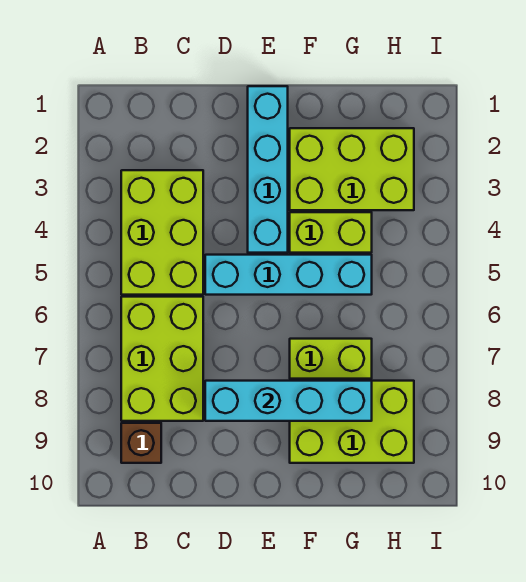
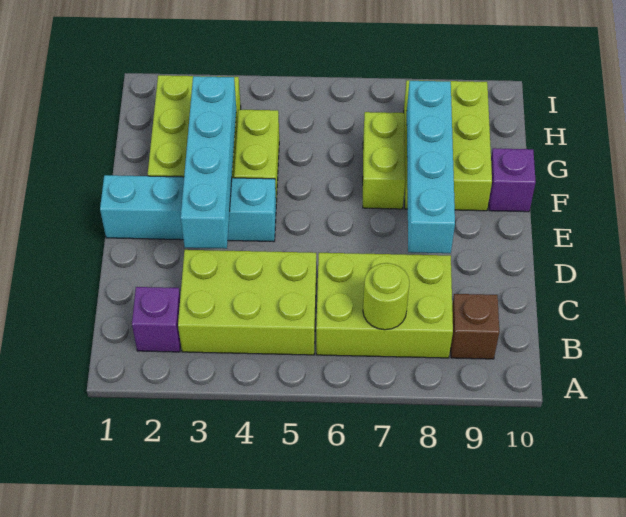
none -> purple brick B2 level 1
none -> lime round brick B7 level 2
cyan brick D5:G5 level 1 -> cyan brick D3:G3 level 2
none -> purple brick F10 level 1

